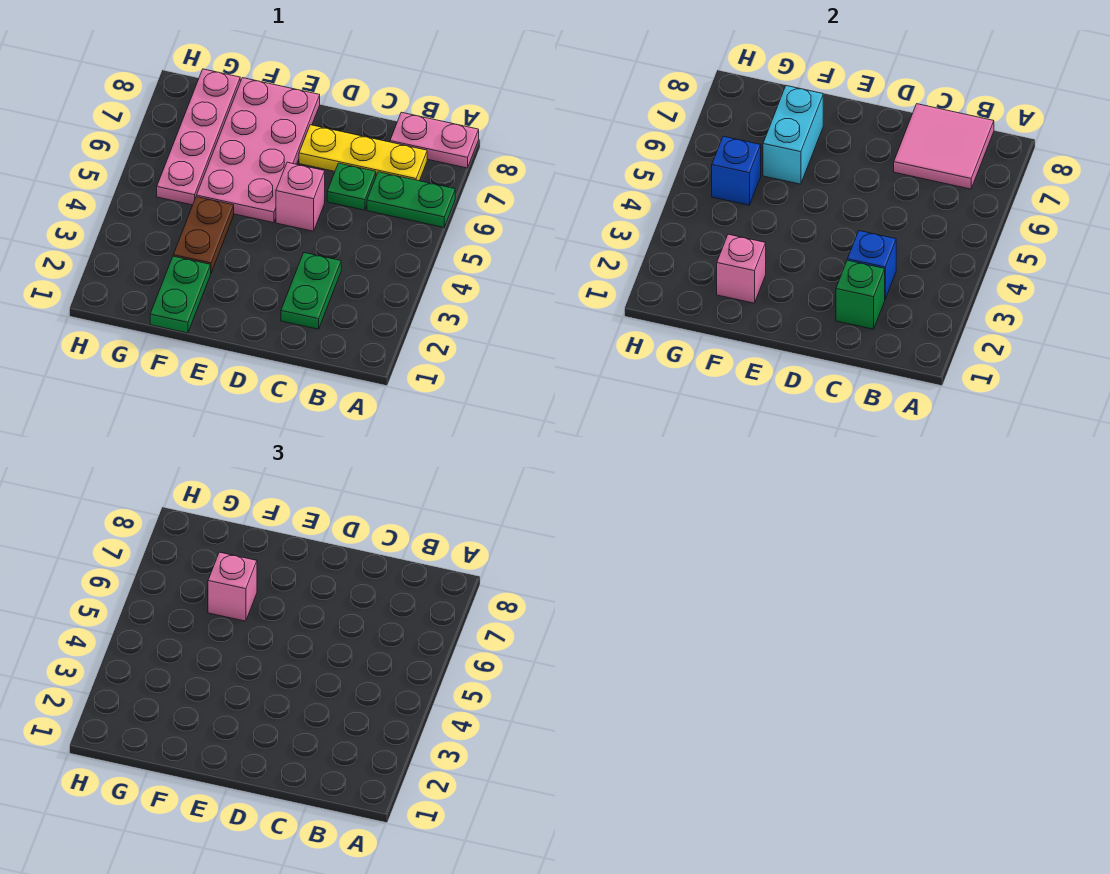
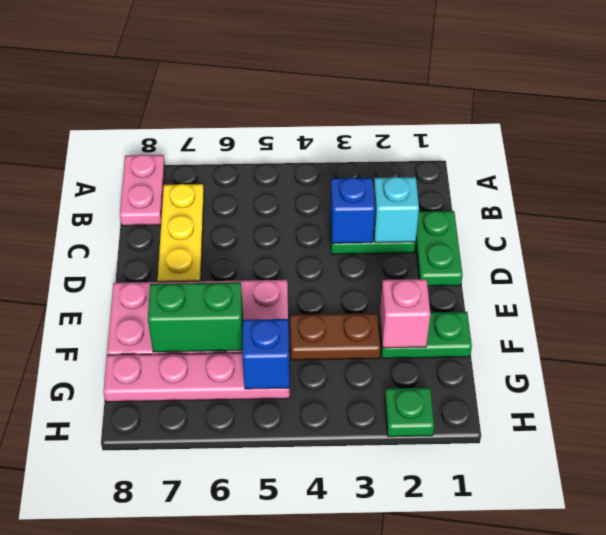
green plate A6:B6 level 1 -> green plate C1:D1 level 1
pink tile B7:C8 level 2 -> none
green brick C2 level 2 -> cyan brick C2 level 2
green plate C6 level 1 -> green plate H2 level 1
pink brick D5 level 1 -> none
cyan brick F6:F7 level 2 -> green brick F6:F7 level 2
pink brick F6 level 3 -> none

